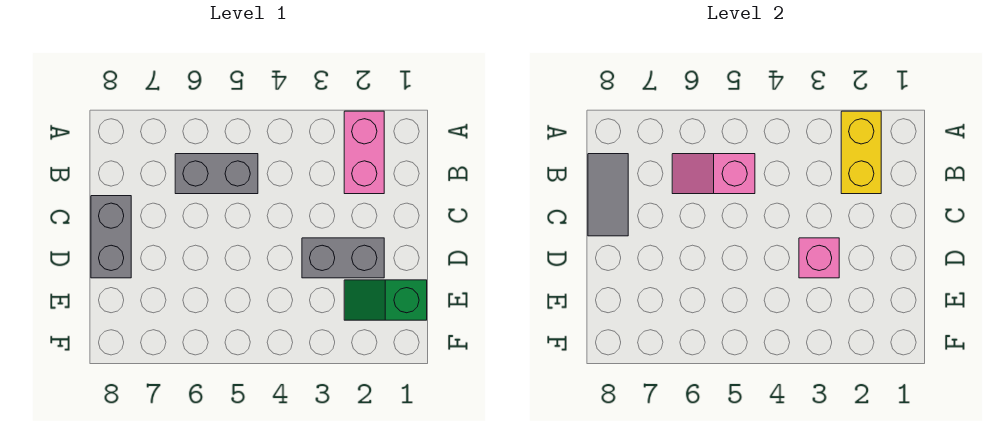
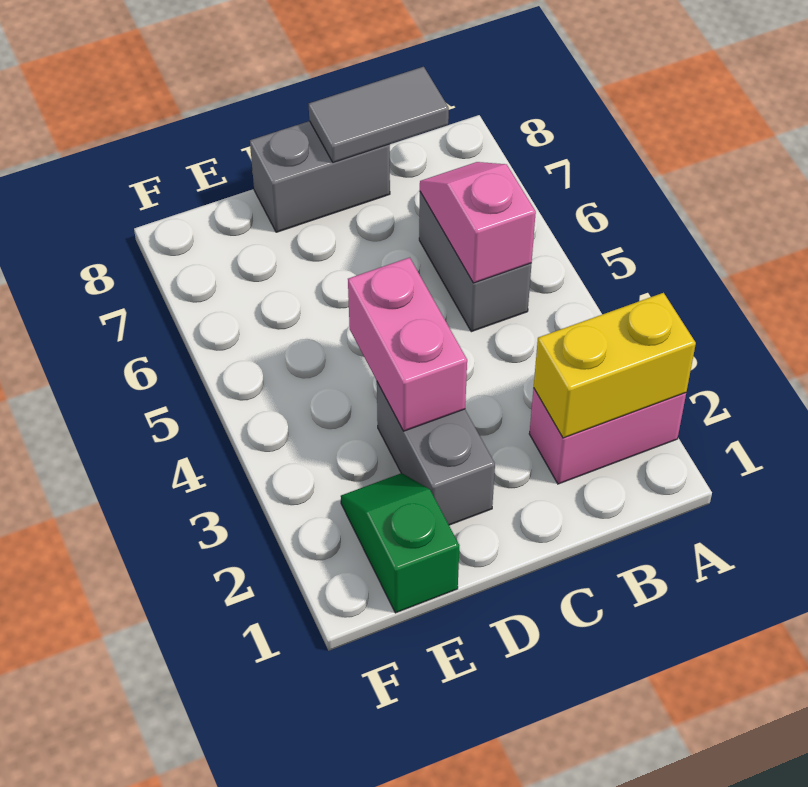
pink brick D3 level 2 -> pink brick D3:D4 level 2

